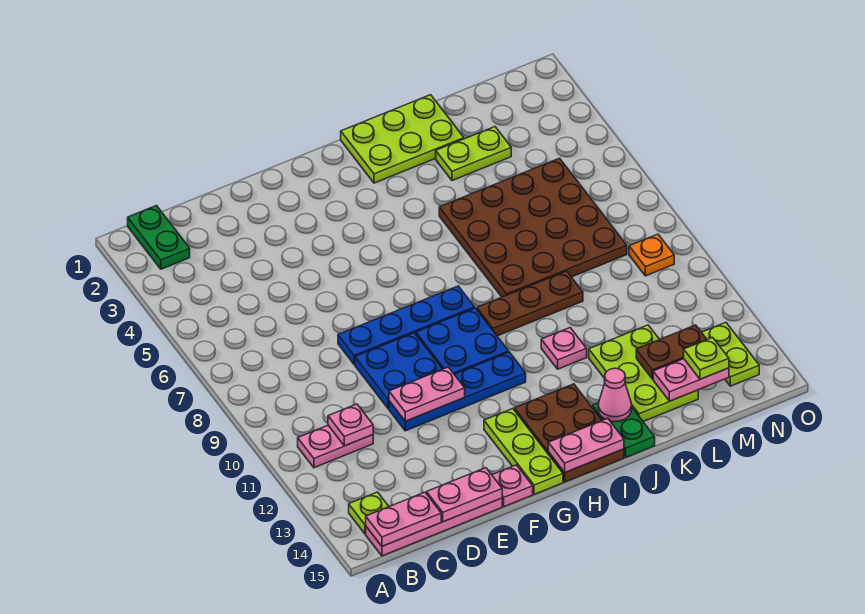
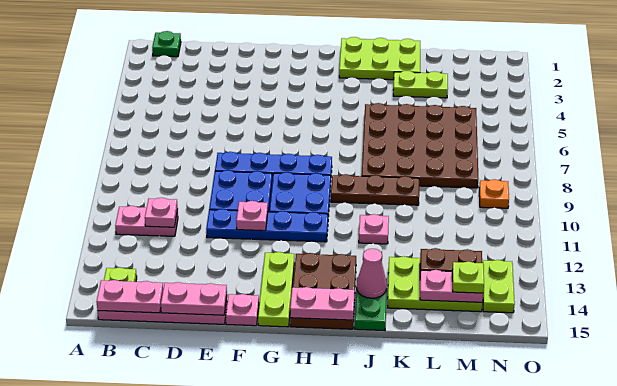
green plate B1:B2 level 1 -> green plate B1 level 1
pink plate E11:F11 level 2 -> pink plate F11 level 2
lime plate K12:L14 level 1 -> lime plate K13:M14 level 1

